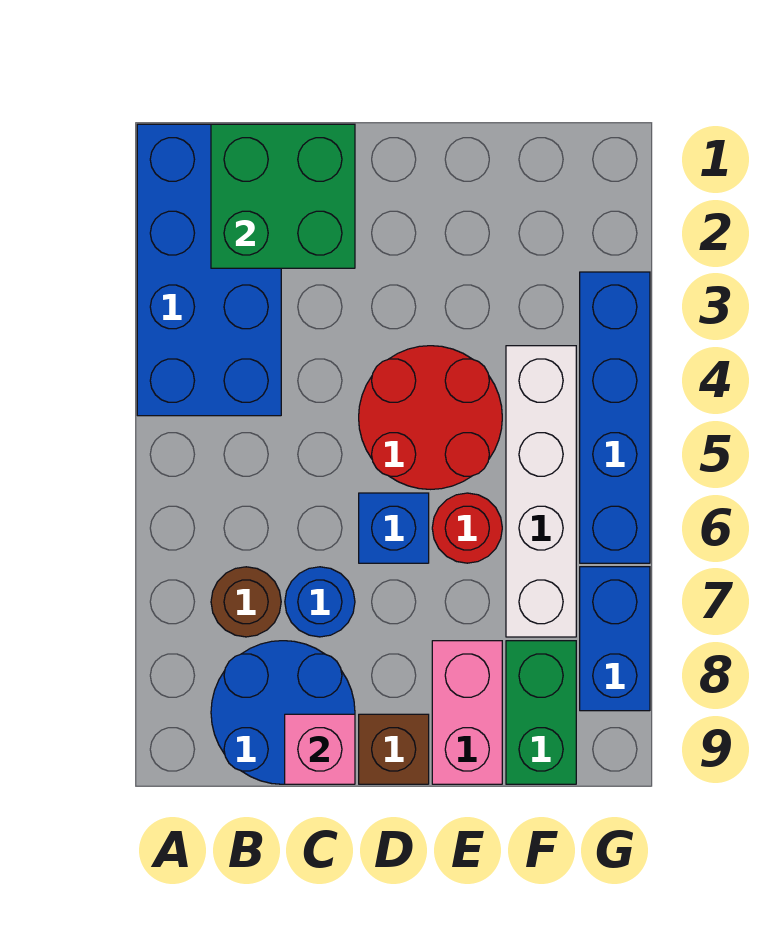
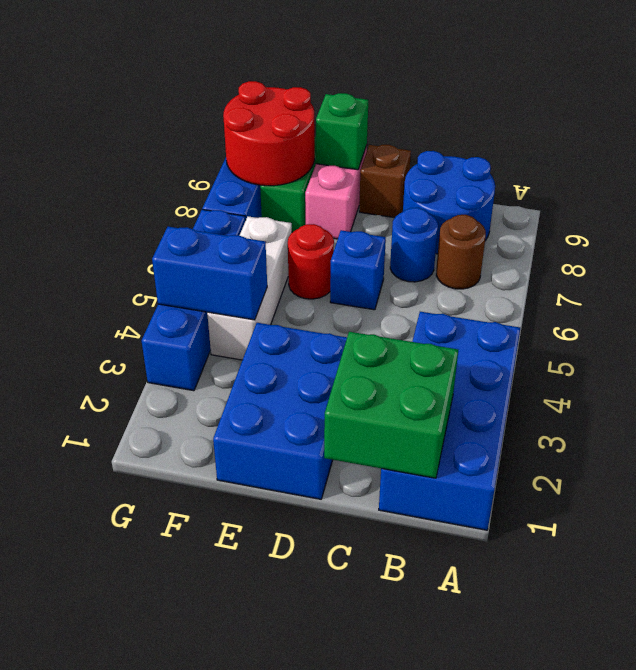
pink brick C9 level 2 -> none
none -> blue brick D1:E3 level 1
red round brick D4:E5 level 1 -> red round brick F8:G9 level 2
none -> green brick E9 level 2
white brick F4:F7 level 1 -> white brick F4:F6 level 1
none -> blue brick F4:G4 level 2

